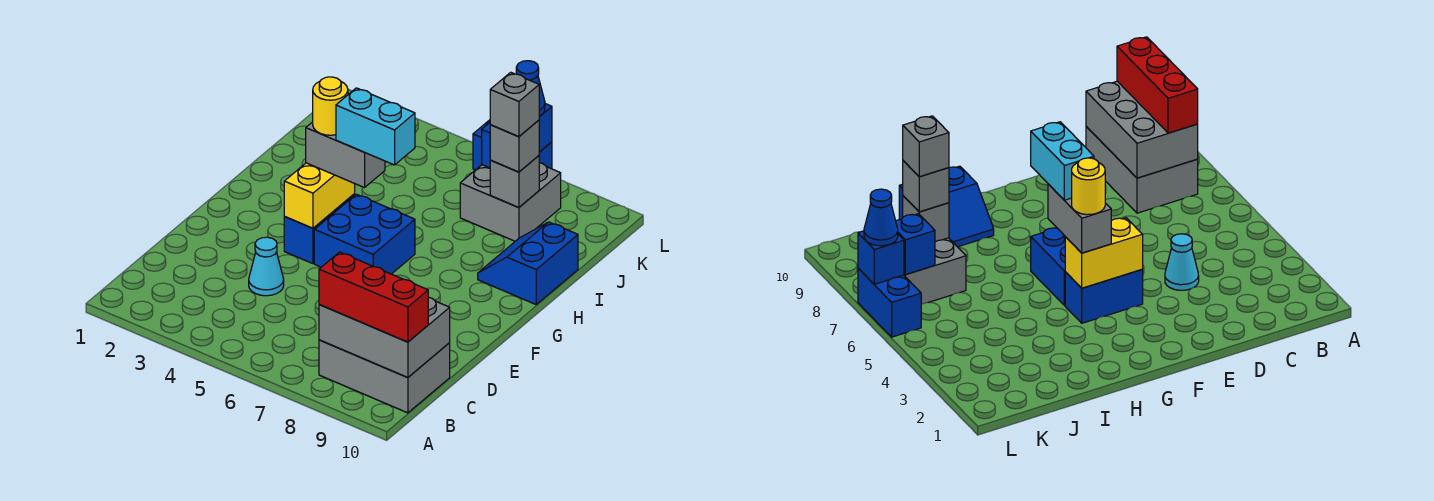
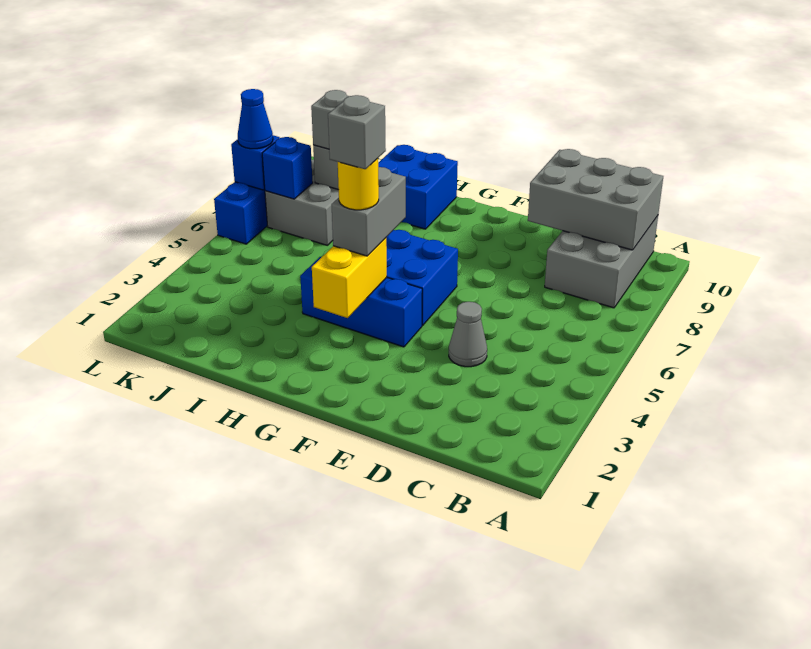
grey brick B8:C10 level 2 -> grey brick B9:D10 level 2
red brick B8:B10 level 3 -> none
cyan cone D4 level 1 -> grey cone D4 level 1
blue brick F4:G4 level 1 -> blue brick F4:H4 level 1
yellow brick F4:G4 level 2 -> yellow brick G3:G4 level 2
cyan brick G5:G6 level 4 -> none
blue slope H9:I10 level 1 top 10 -> blue brick H9:I10 level 1
grey brick J8 level 4 -> grey brick G4 level 5

